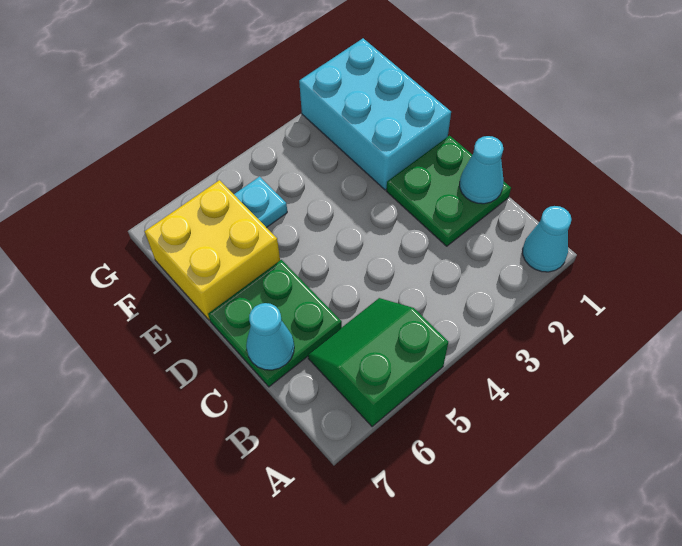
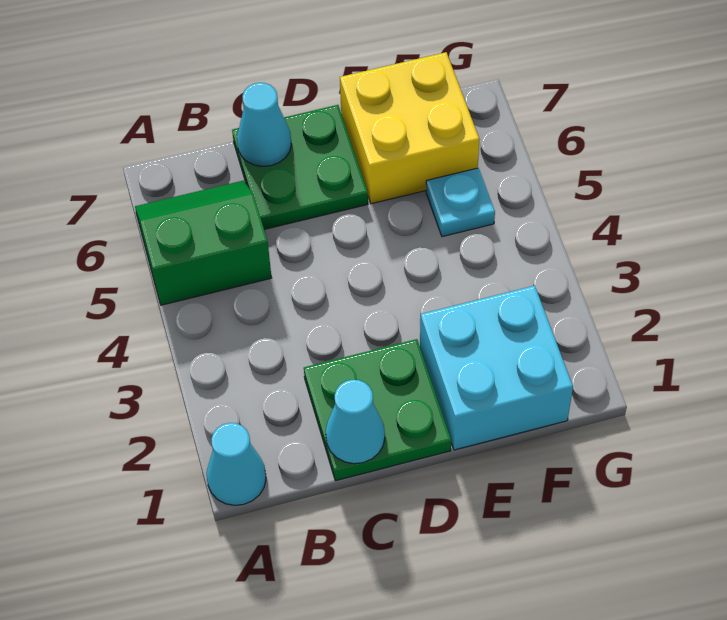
green slope A5:B6 level 1 top A -> green slope A5:B6 level 1 top 5
cyan brick E1:G2 level 1 -> cyan brick E1:F2 level 1

